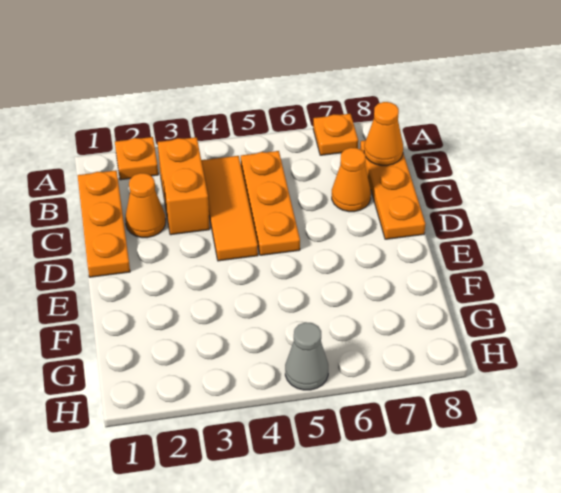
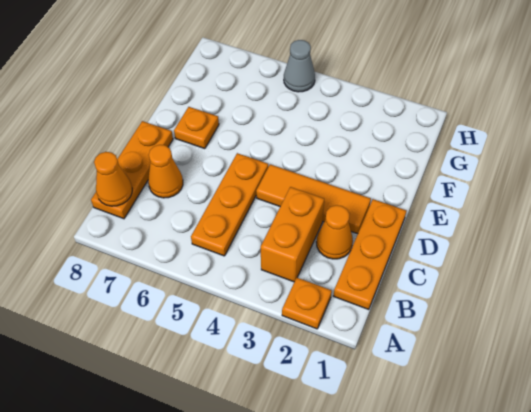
orange plate A7 level 1 -> orange plate E7 level 1
orange tile B4:D4 level 1 -> orange tile D2:D4 level 1

